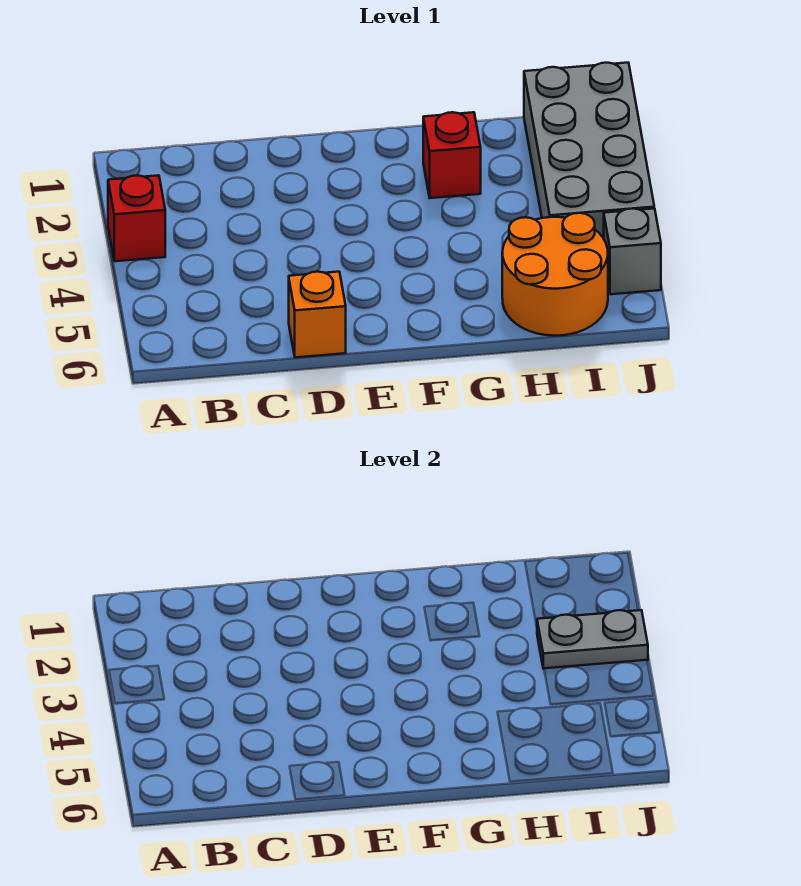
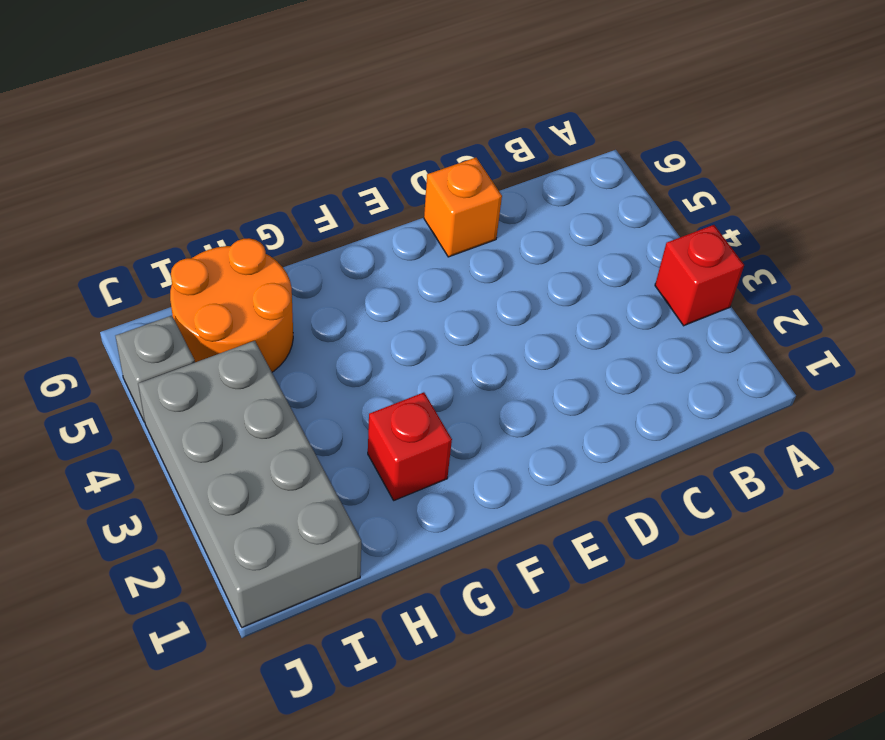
grey plate I3:J3 level 2 -> none

